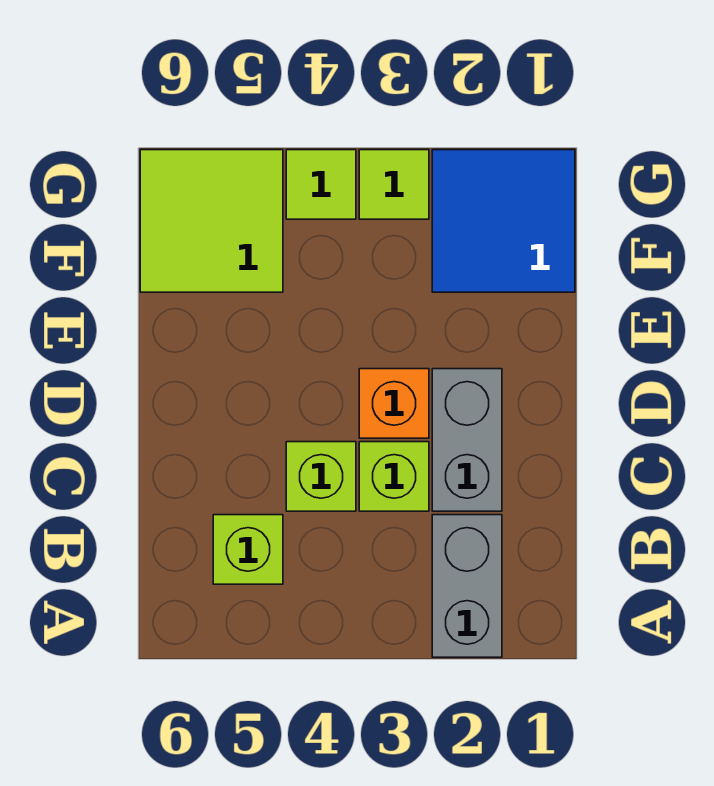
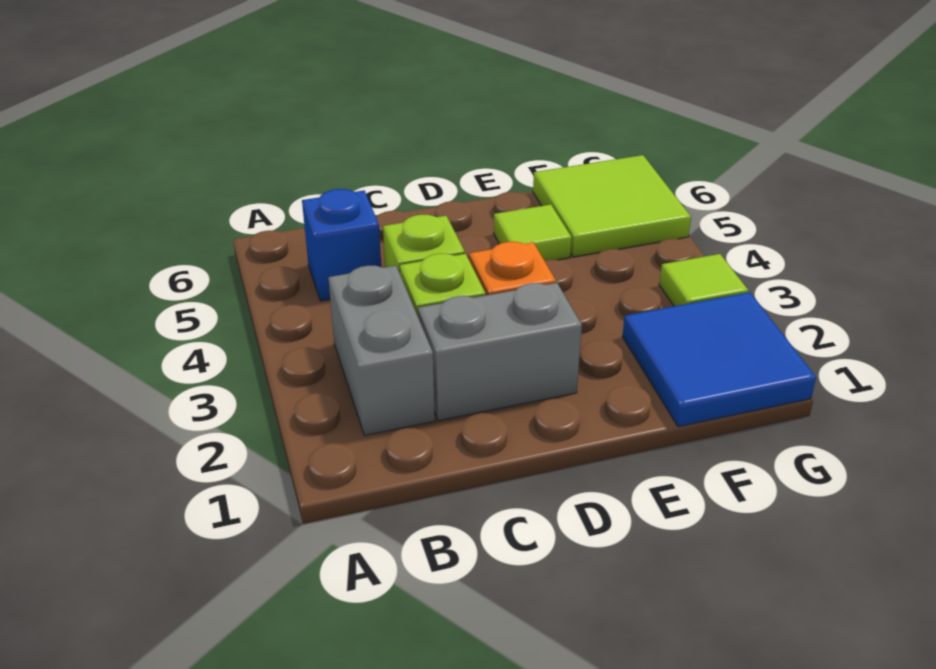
grey brick A2:B2 level 1 -> grey brick B2:B3 level 1
lime brick B5 level 1 -> blue brick B5 level 1
lime tile G4 level 1 -> lime tile E5 level 1

